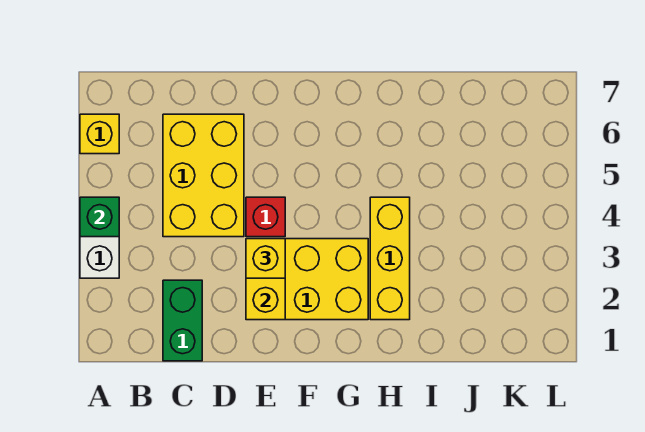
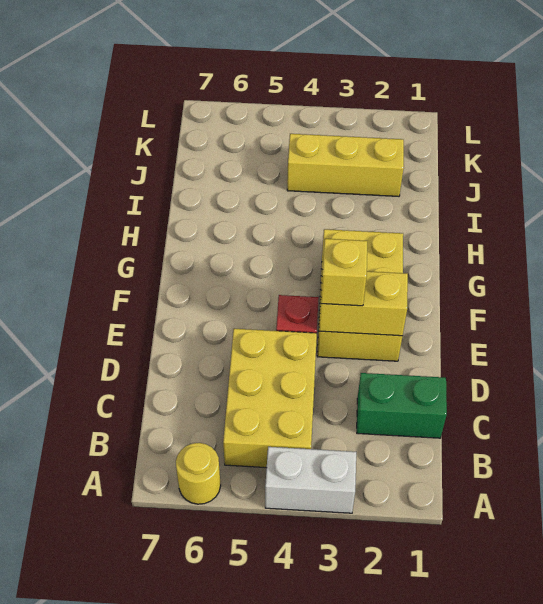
green brick A4 level 2 -> none
yellow brick A6 level 1 -> yellow round brick A6 level 1
yellow brick C4:D6 level 1 -> yellow brick B4:D5 level 1
yellow brick H2:H4 level 1 -> yellow brick J2:J4 level 1

